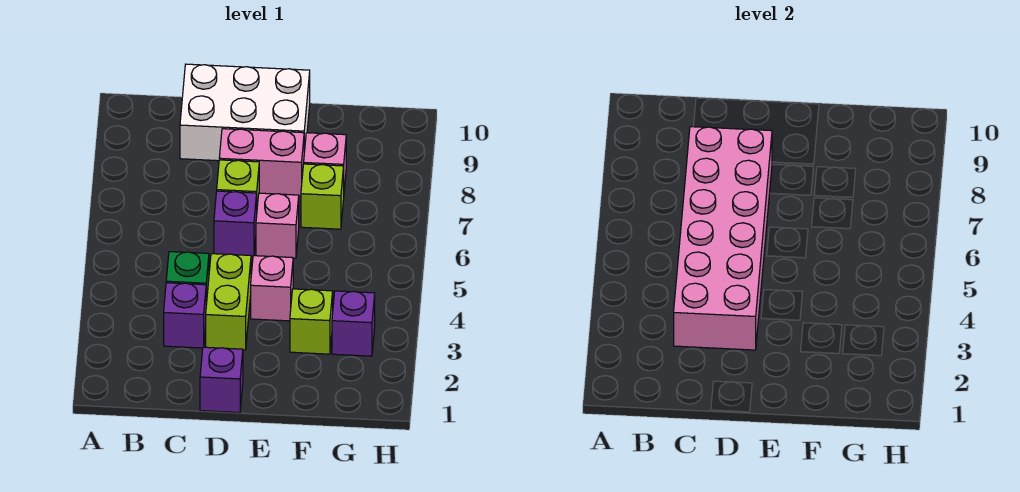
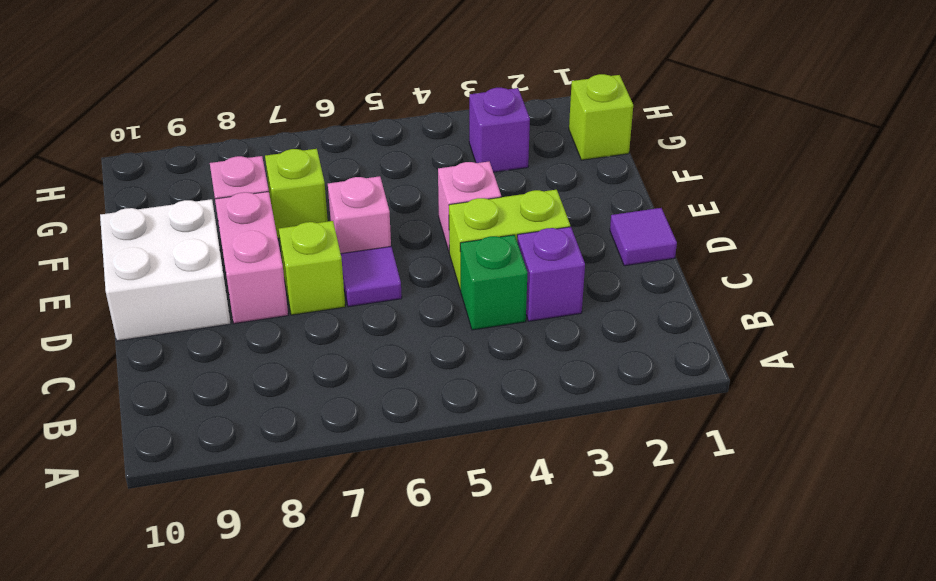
pink brick C3:D8 level 2 -> none
white brick C9:E10 level 1 -> white brick D9:E10 level 1
purple brick D1 level 1 -> purple tile D1 level 1
purple brick D6 level 1 -> purple tile D6 level 1
lime brick F3 level 1 -> lime brick G1 level 1

